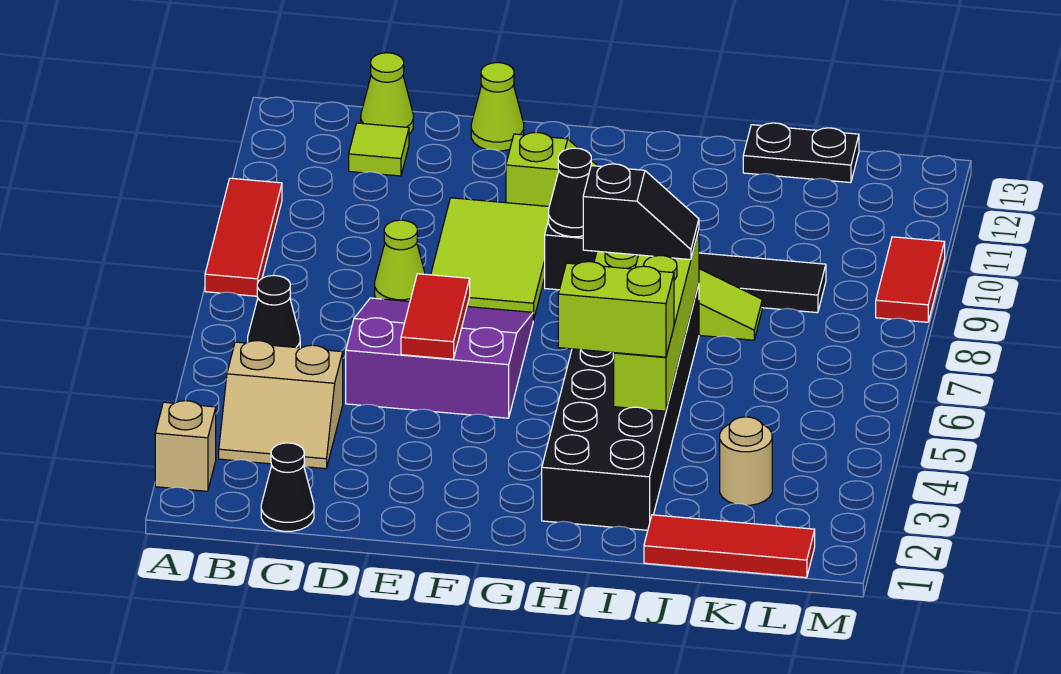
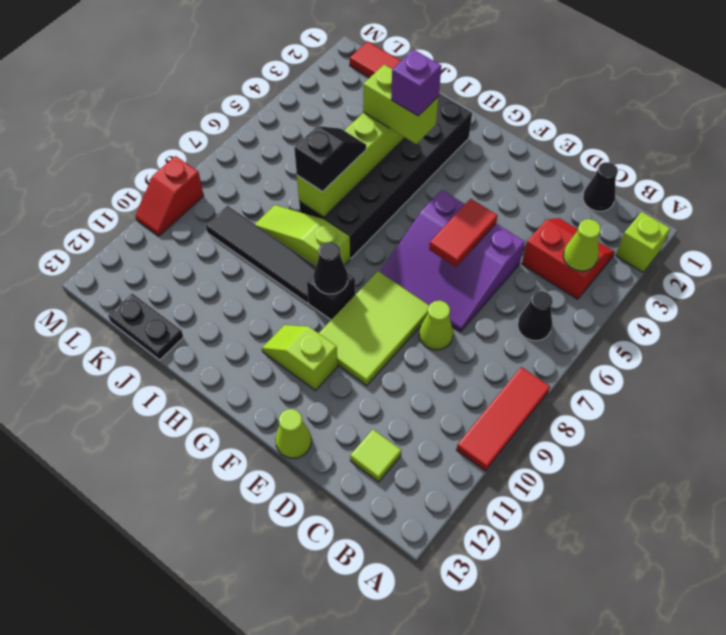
tan brick A2 level 1 -> lime brick A2 level 1
tan slope B3:C4 level 1 top 4 -> red slope B3:C4 level 1 top 4
lime cone C13 level 1 -> lime cone B4 level 2
none -> purple brick H4 level 4
black slope H7:I7 level 3 top H -> black slope I6:I7 level 3 top 7
tan round brick K3 level 1 -> none
red tile M9:M10 level 1 -> red slope M9:M10 level 1 top 9

